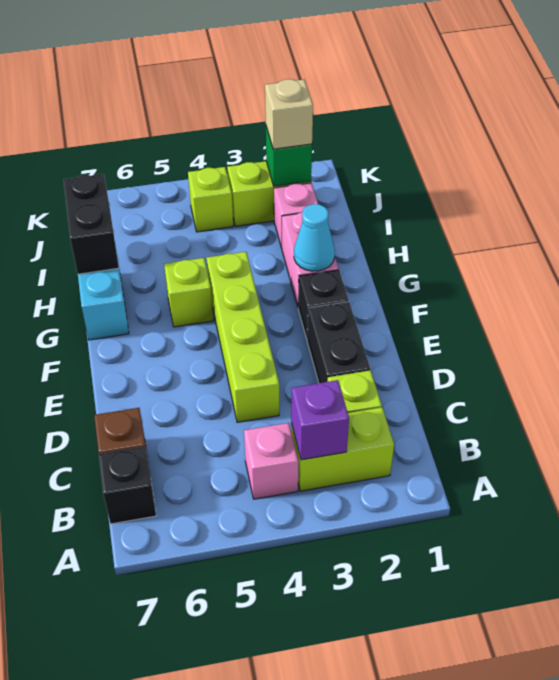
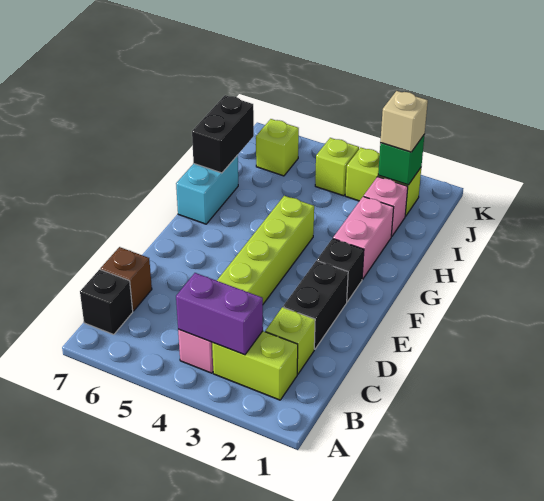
purple brick B3 level 2 -> purple brick B3:B4 level 2
cyan cone G2 level 2 -> none
lime brick G5 level 1 -> lime brick J6 level 1

